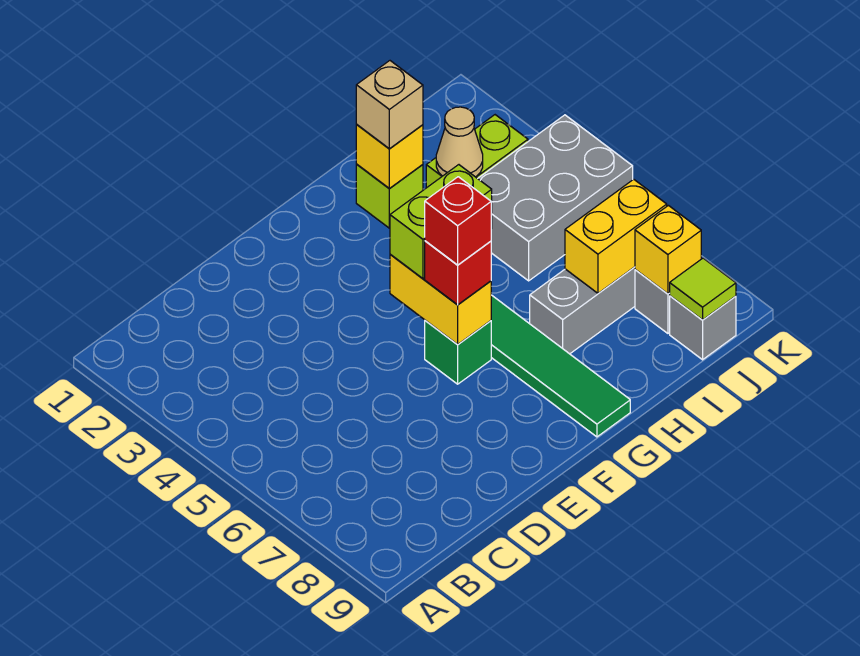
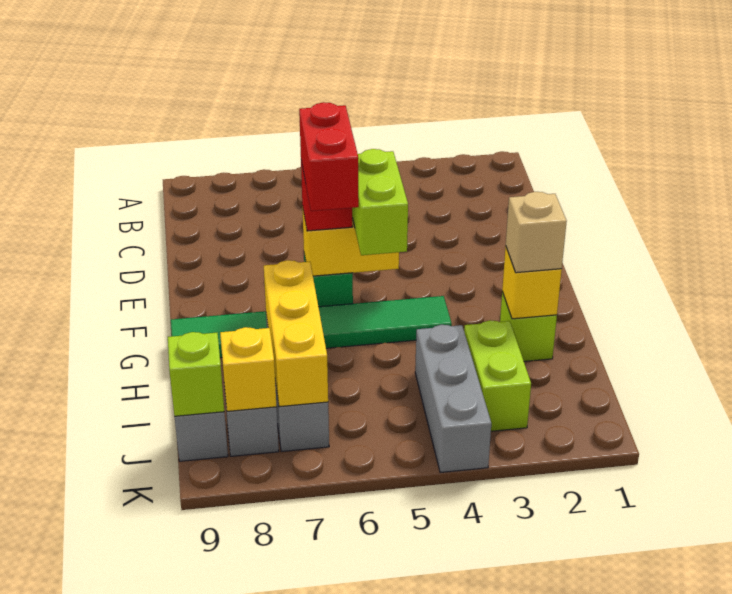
red brick F6 level 4 -> red brick F6:G6 level 4
tan cone I3 level 2 -> none
grey brick I4:K5 level 1 -> grey brick I4:K4 level 1
yellow brick I7:J7 level 2 -> yellow brick H7:J7 level 2
lime tile J9 level 2 -> lime brick J9 level 2

